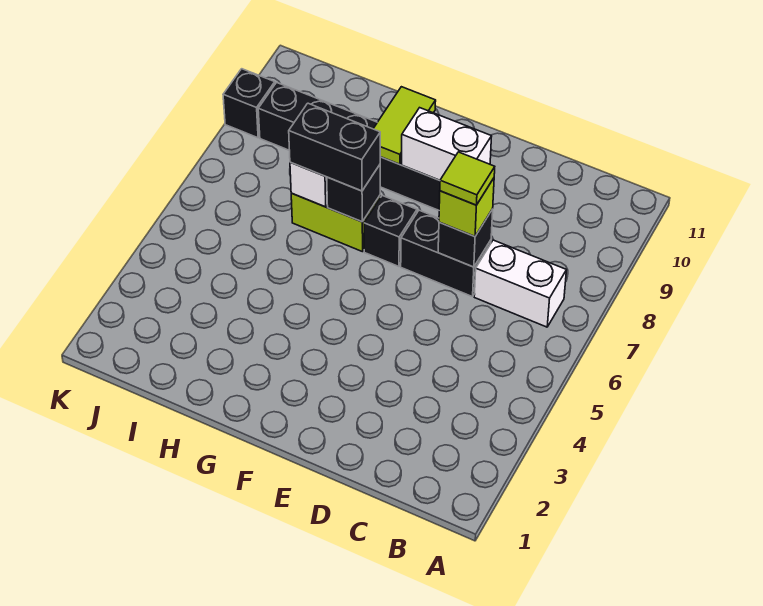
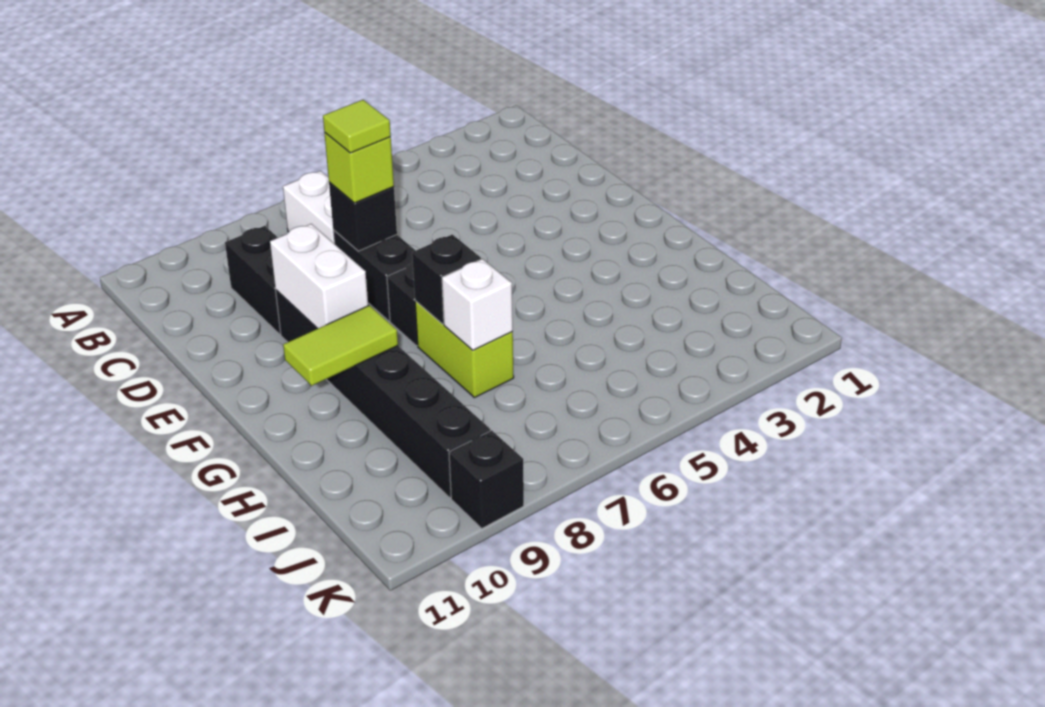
black brick G7:H7 level 3 -> black brick C9:D9 level 1

